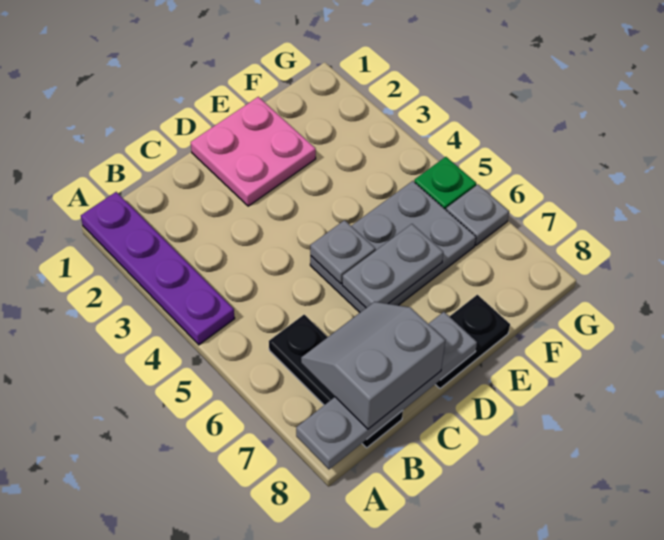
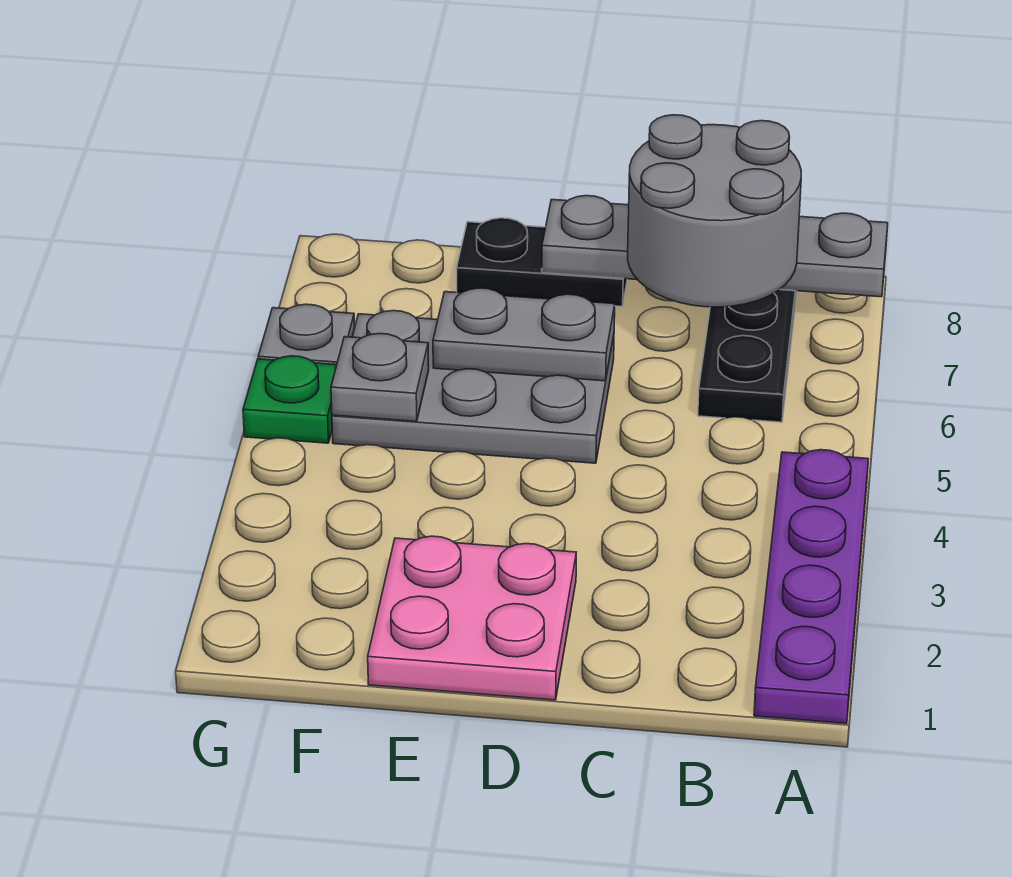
grey slope B7:C8 level 3 top 8 -> grey round brick B7:C8 level 3
grey plate D5 level 2 -> grey plate F5 level 2

